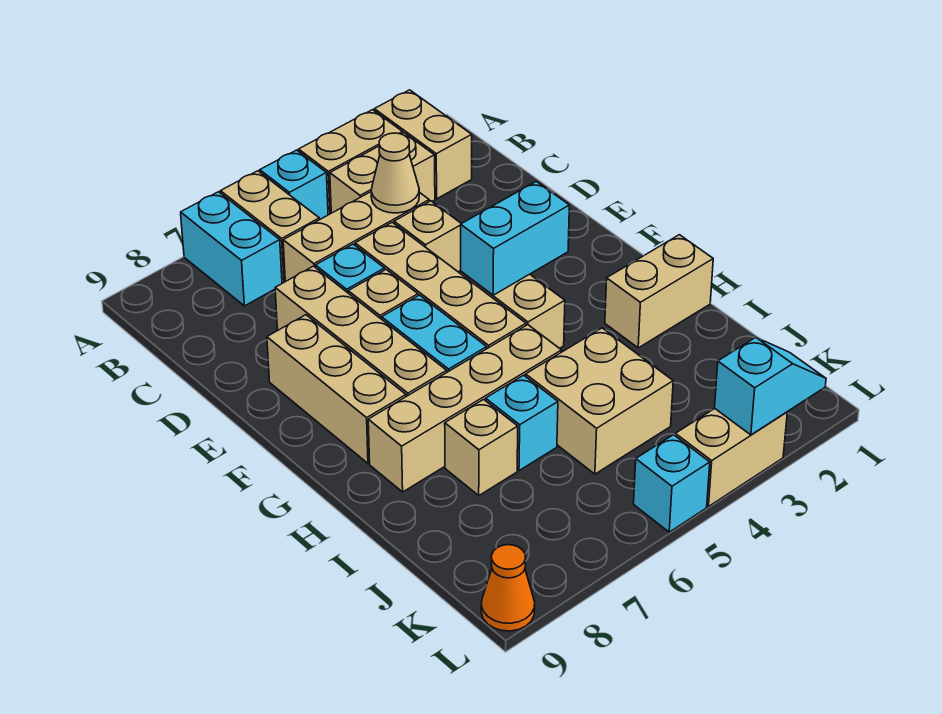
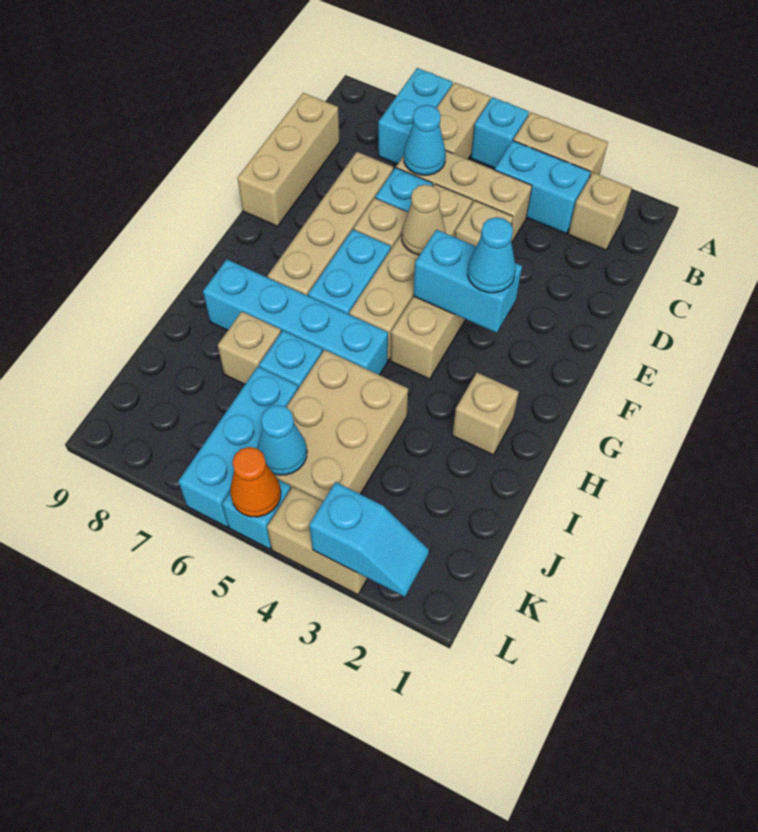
tan brick A2:B2 level 1 -> tan brick B2 level 1
tan brick B3:B4 level 1 -> cyan brick B3:B4 level 1
tan cone C4 level 2 -> tan cone E5 level 2
none -> cyan cone C6 level 2
tan brick E8:G8 level 1 -> tan brick C9:E9 level 1
none -> cyan cone F3 level 3
tan brick H1:H2 level 1 -> tan brick H2 level 1
tan brick H5:H8 level 1 -> cyan brick H5:H8 level 1
tan brick I4:J5 level 1 -> tan brick I4:K5 level 1
none -> cyan brick J6:L6 level 1
none -> cyan cone K5 level 2
orange cone L9 level 1 -> orange cone L5 level 2

